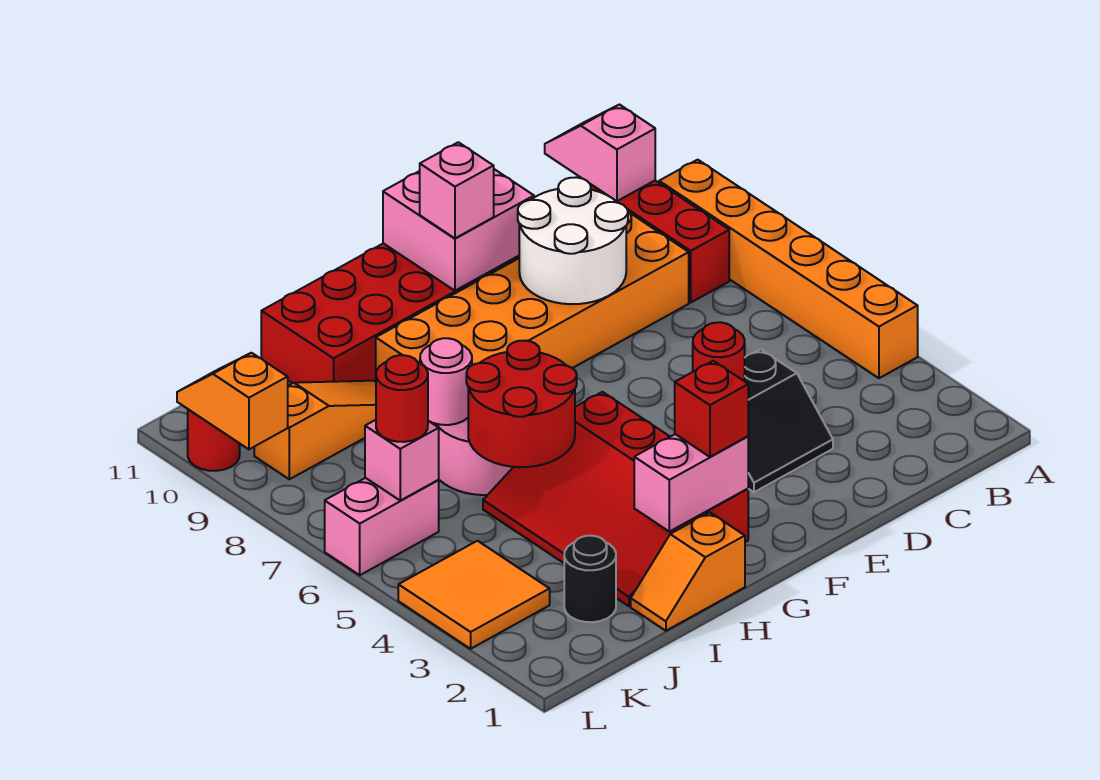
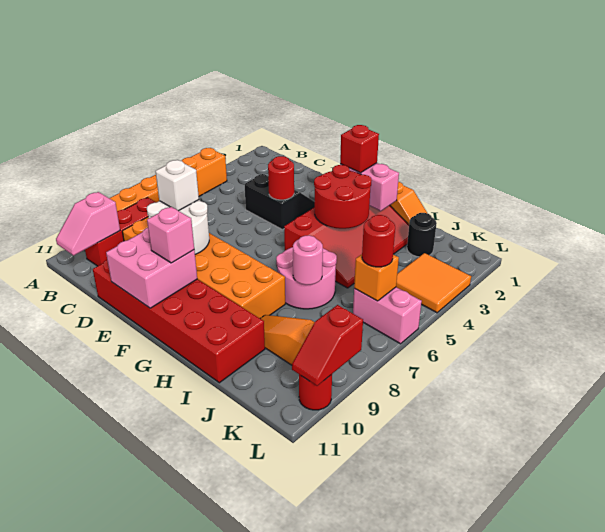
none -> white brick D8 level 3
red round brick H5:I6 level 2 -> red round brick G3:H4 level 2
pink brick K6 level 2 -> orange brick K6 level 2
orange slope L9:L10 level 2 top 9 -> red slope L9:L10 level 2 top 9

